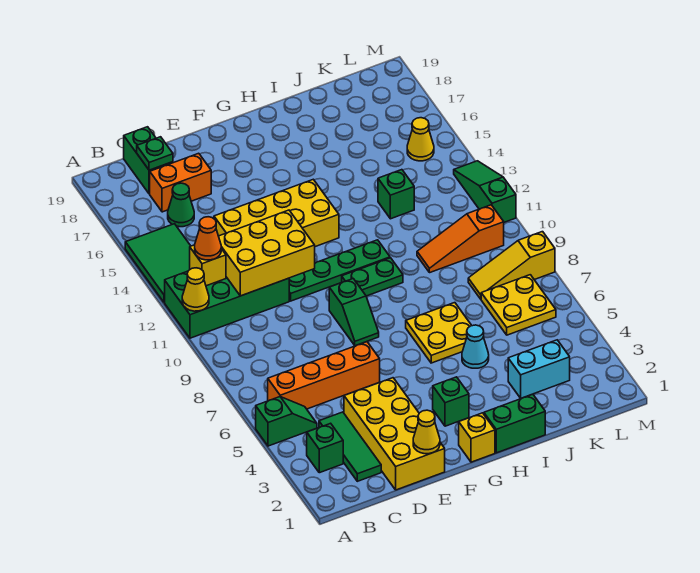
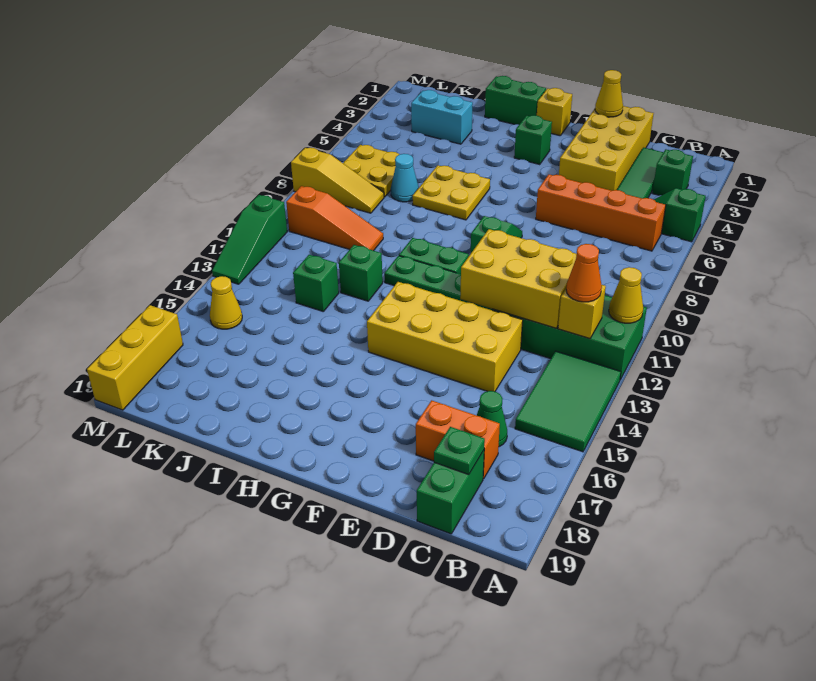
cyan cone I5 level 1 -> cyan cone J7 level 1
none -> green brick I12 level 1
none -> yellow brick M17:M19 level 1

